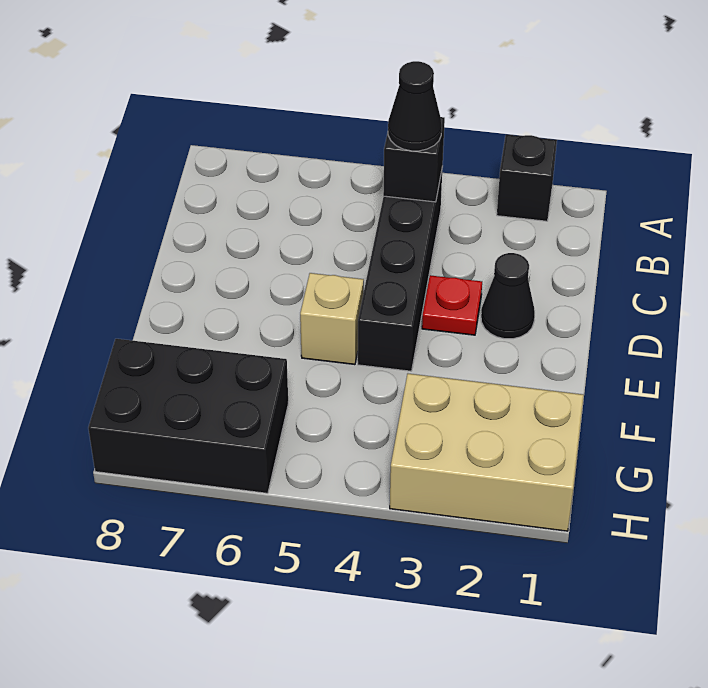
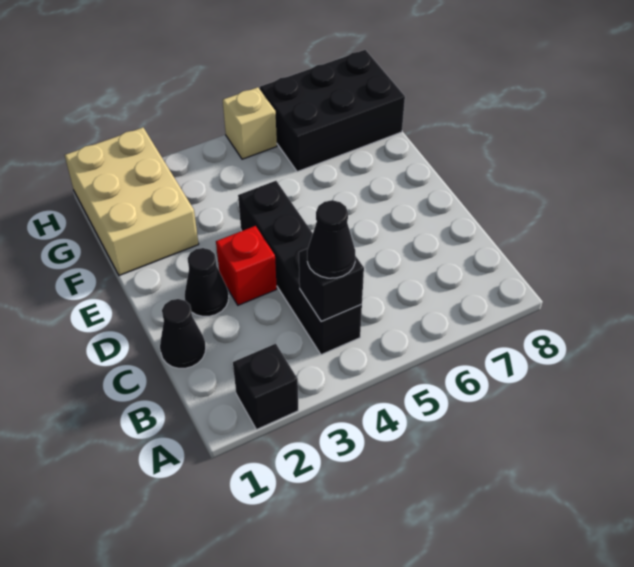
none -> black cone C1 level 1
red plate D3 level 1 -> red brick D3 level 1
tan brick E5 level 1 -> tan brick H5 level 1
tan brick G1:H3 level 1 -> tan brick F1:H2 level 1

